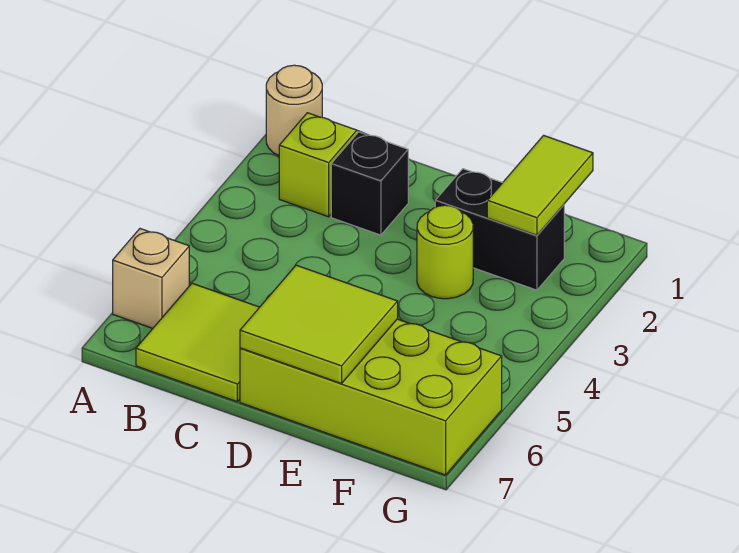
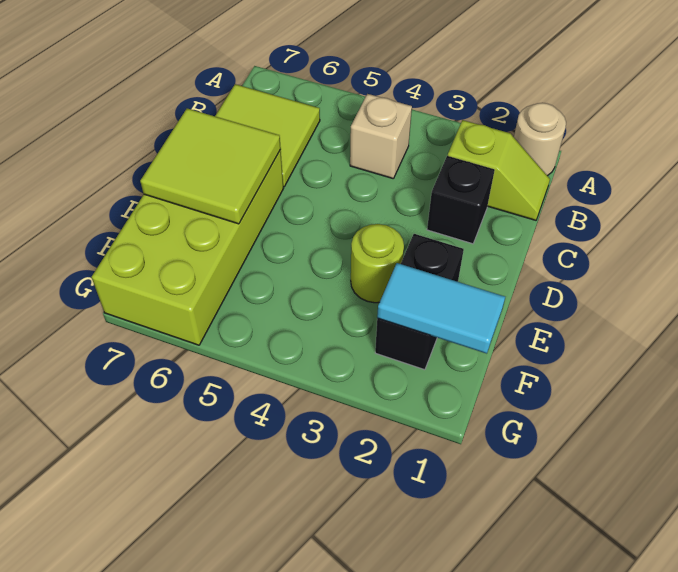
tan brick A6 level 1 -> tan brick B4 level 1
lime tile F1:F2 level 2 -> cyan tile F1:F2 level 2

